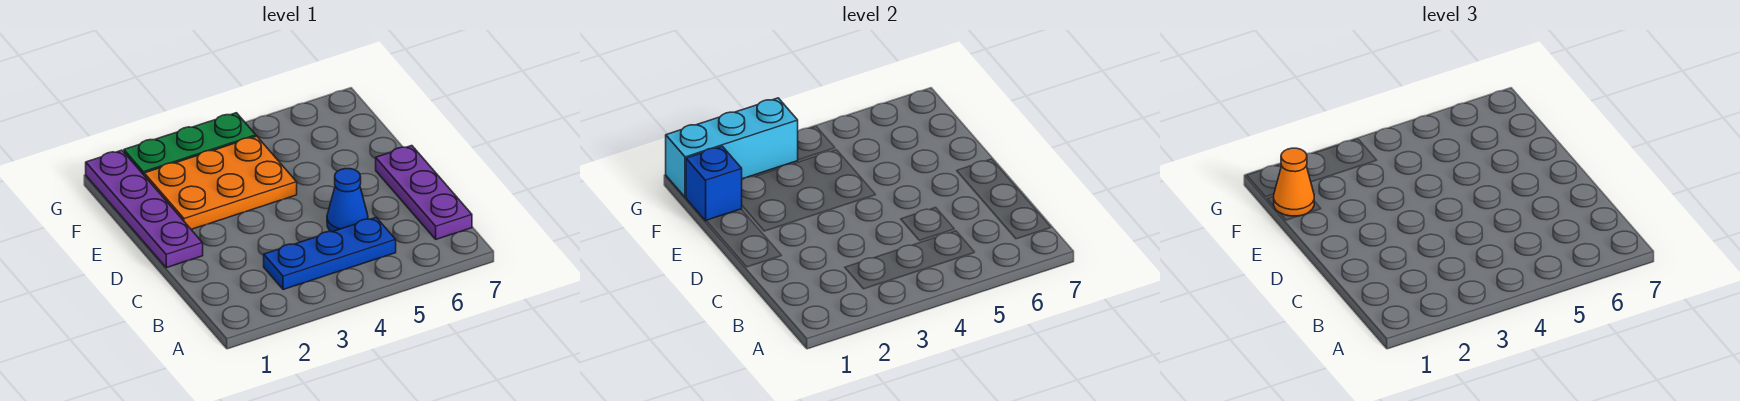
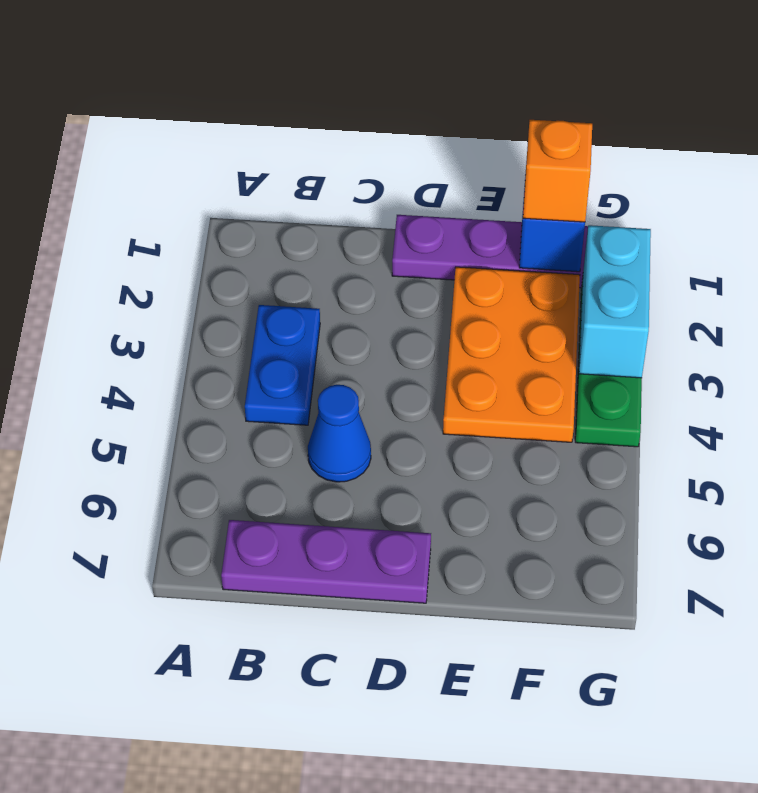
blue plate B3:B5 level 1 -> blue plate B3:B4 level 1
orange cone F1 level 3 -> orange brick F1 level 3
cyan brick G1:G3 level 2 -> cyan brick G2:G3 level 2

